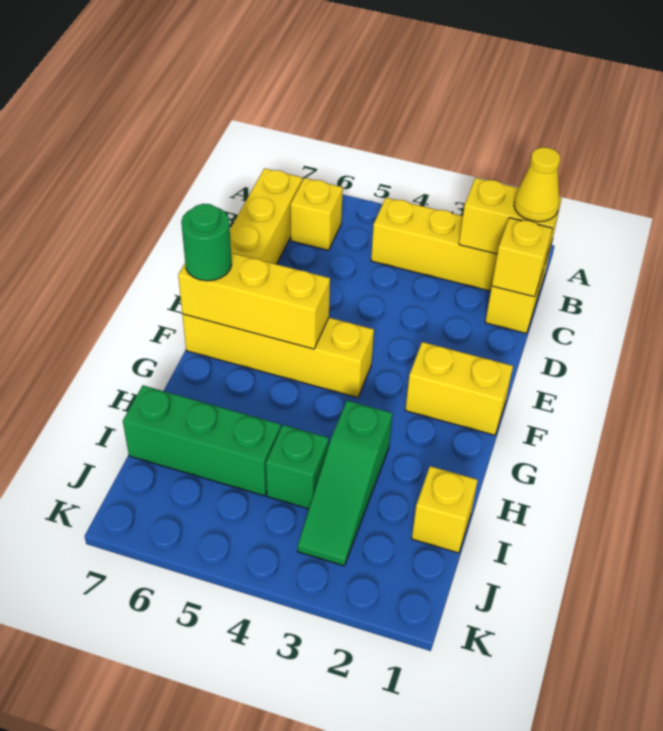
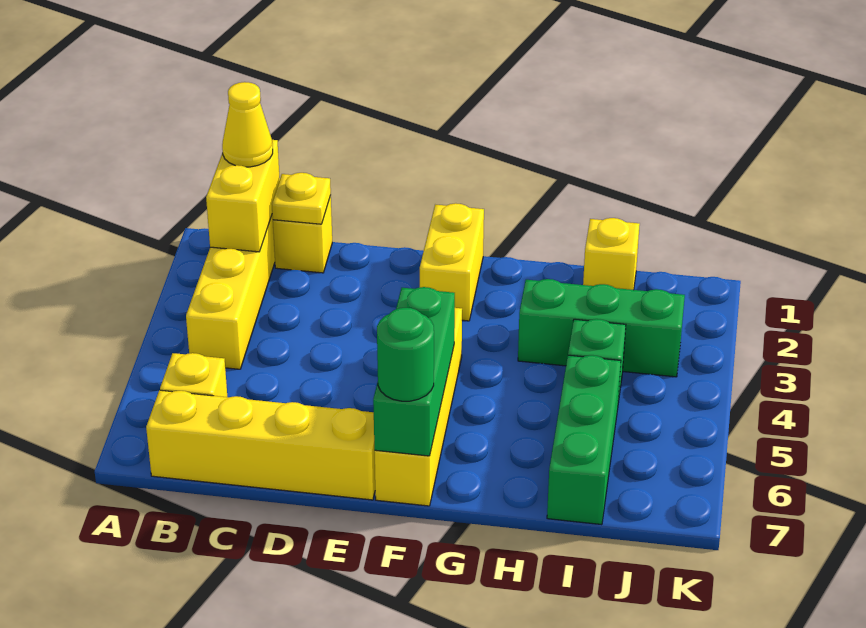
yellow brick C1 level 2 -> yellow plate C1 level 2
yellow brick F5:F7 level 2 -> green brick F5:F7 level 2
green slope H3:J3 level 1 top H -> green brick H3:J3 level 1

